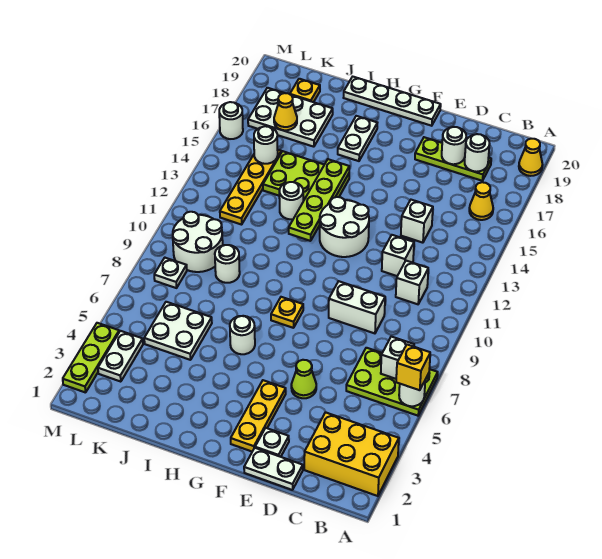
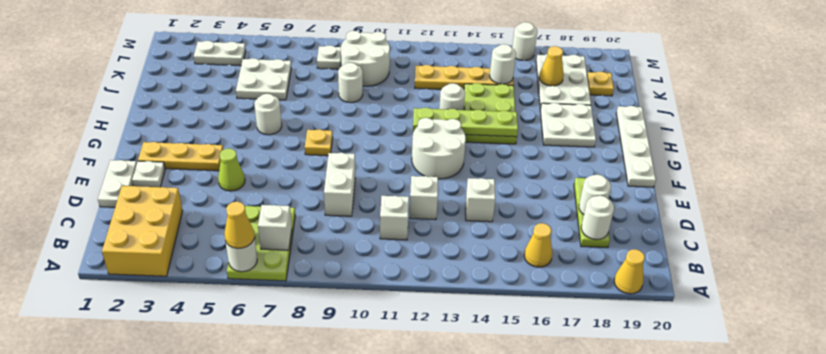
yellow brick A6 level 3 -> yellow cone A6 level 3
white plate H17:H18 level 1 -> white plate H17:I18 level 1
lime plate M2:M4 level 1 -> none

